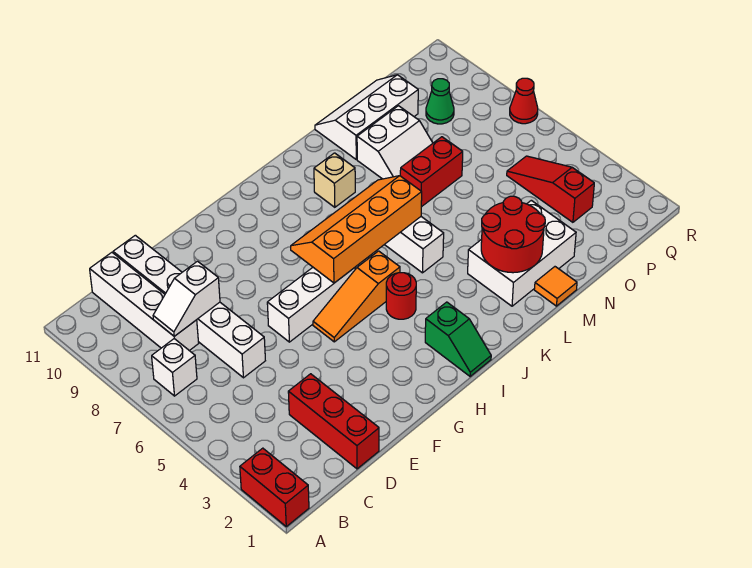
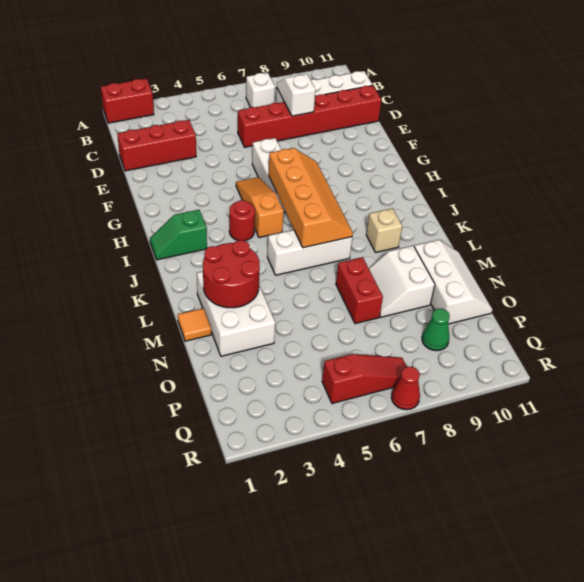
white brick D6:D11 level 1 -> red brick D6:D11 level 1
red slope P3:P5 level 1 top 3 -> red slope Q5:Q7 level 1 top 5

